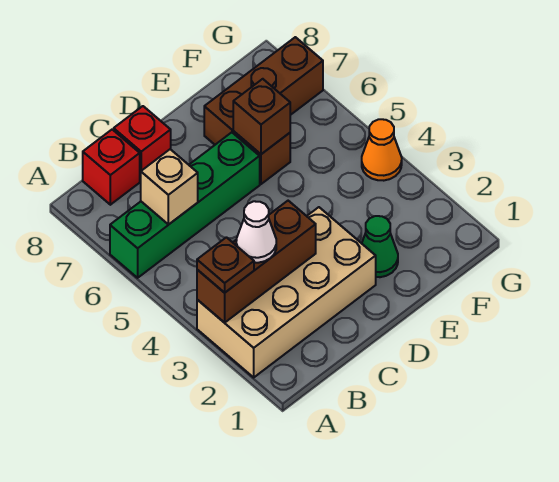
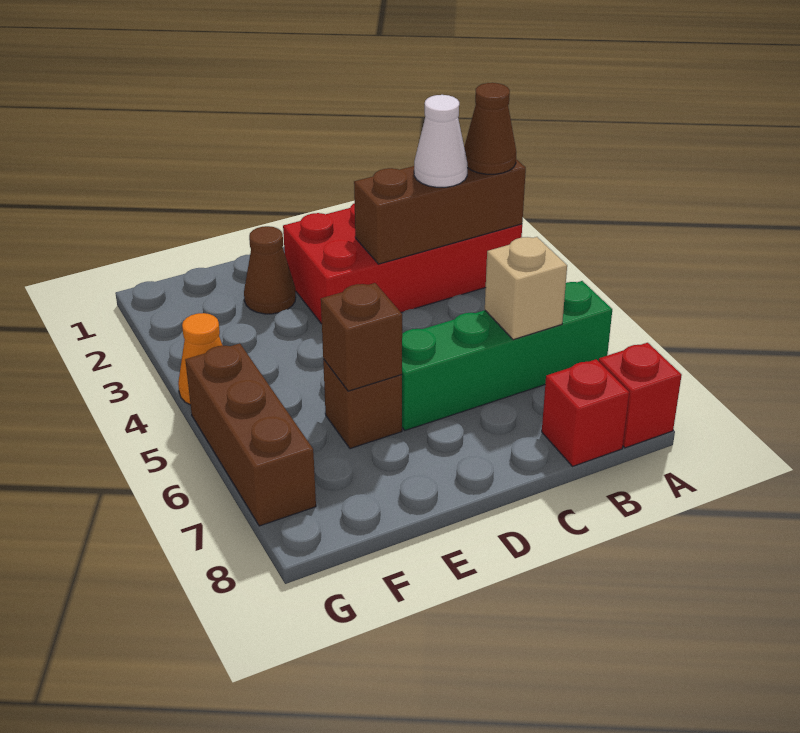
tan brick A2:D3 level 1 -> red brick A2:D3 level 1
brown plate A3 level 3 -> brown cone A3 level 3
red brick C8 level 1 -> red brick A8 level 1
green cone E2 level 1 -> brown cone E2 level 1
brown brick E7:G7 level 1 -> brown brick G5:G7 level 1

